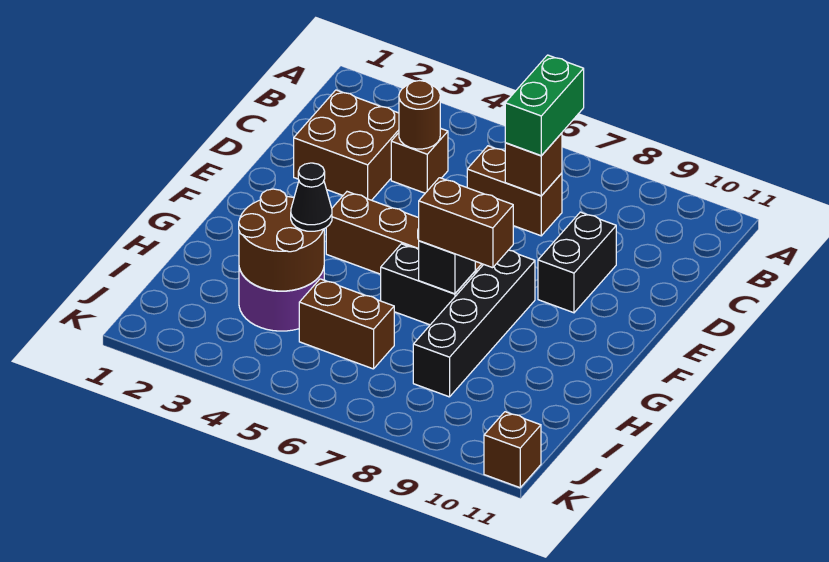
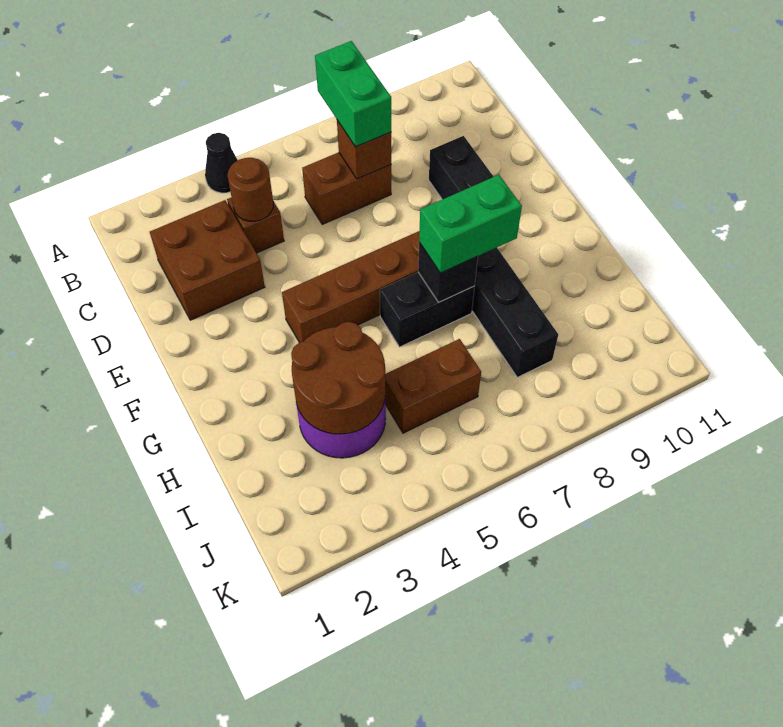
brown brick G7:G8 level 3 -> green brick G7:G8 level 3
black cone H4 level 3 -> black cone A4 level 1
brown brick K11 level 1 -> none

